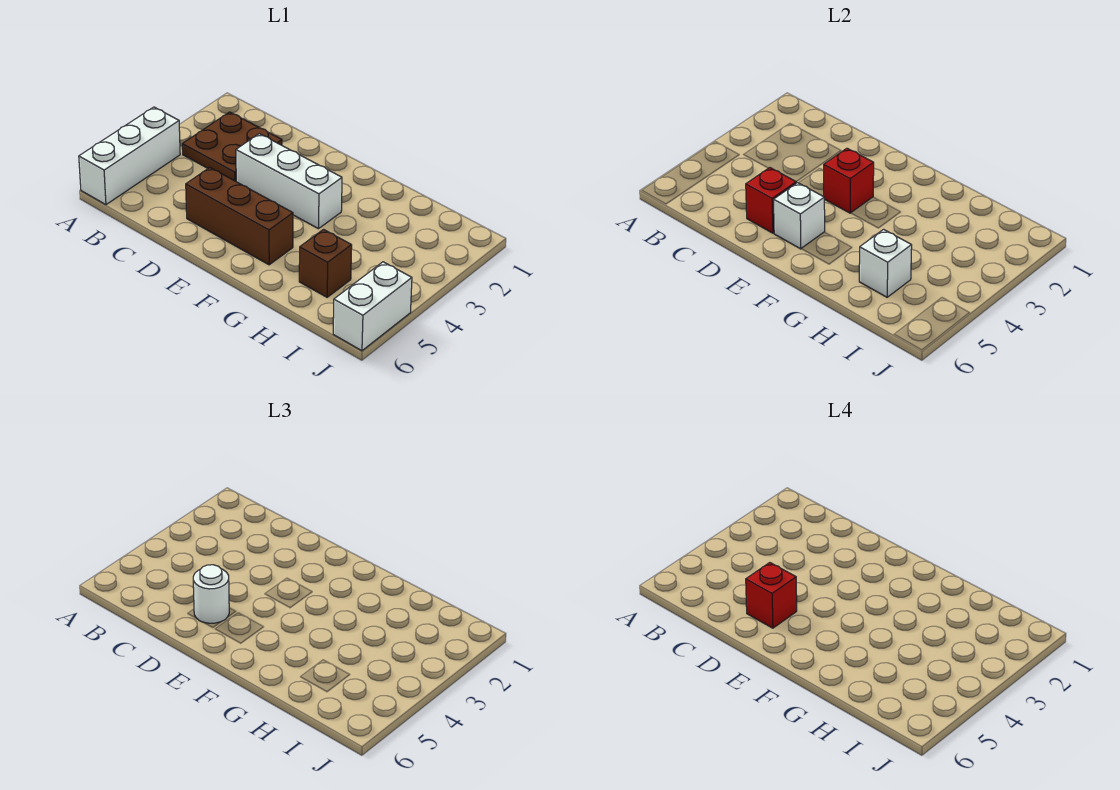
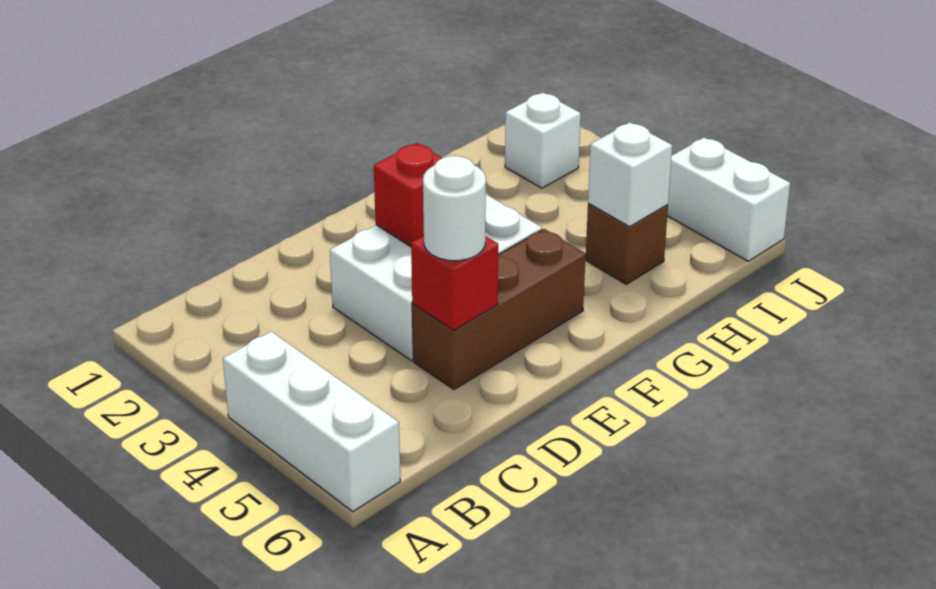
brown plate B2:C3 level 1 -> none
white brick D3:F3 level 1 -> white brick D3:F4 level 1
red brick D5 level 4 -> none
white brick E5 level 2 -> white brick I2 level 1

